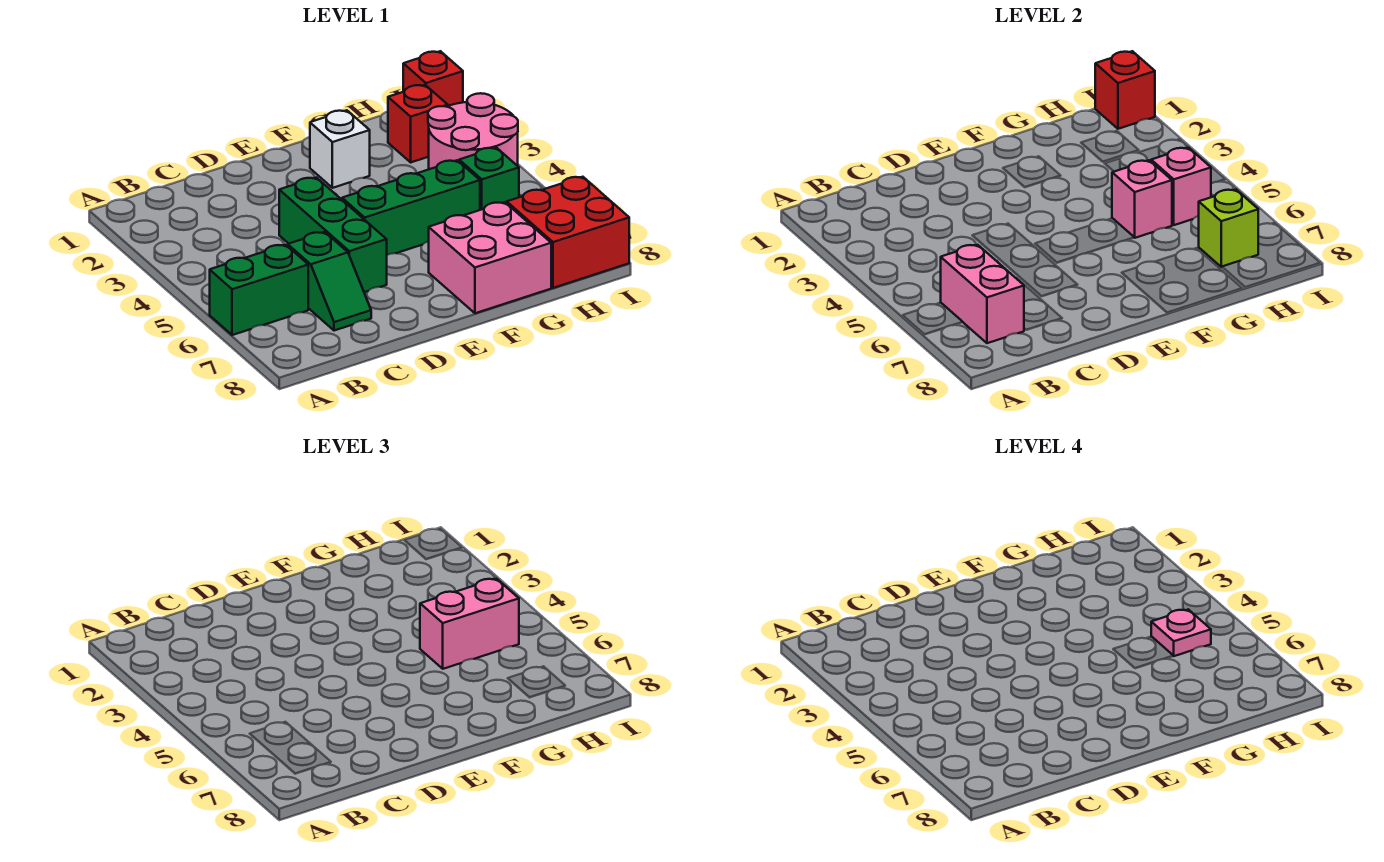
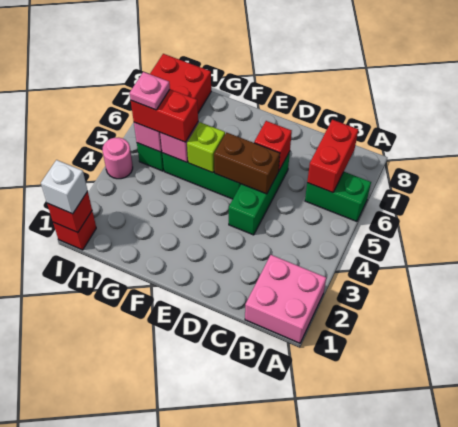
pink brick B6:B7 level 2 -> red brick B6:B7 level 2
green slope C6:C7 level 1 top 6 -> none
none -> brown brick D5:E5 level 2
white brick F2 level 1 -> white brick I1 level 3
pink brick F7:G8 level 1 -> pink brick A1:B2 level 1
pink brick G5:H5 level 3 -> red brick G5:H5 level 3
red brick H2 level 1 -> red brick D6 level 2
pink round brick H3:I4 level 1 -> pink round brick I4 level 1
lime brick H7 level 2 -> lime brick F5 level 2

